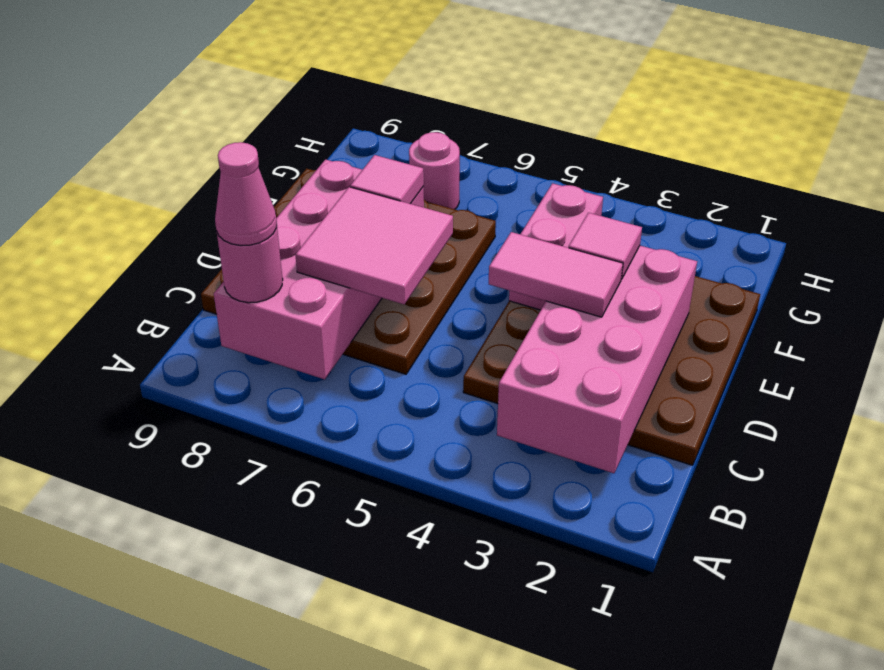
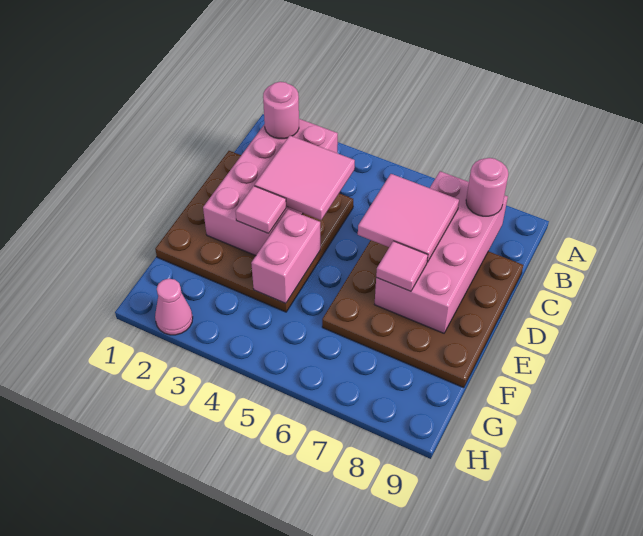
pink cone B8 level 4 -> pink cone H2 level 1
pink tile D3:D4 level 3 -> pink tile C3:D4 level 3
pink round brick G7 level 1 -> pink round brick B2 level 3

